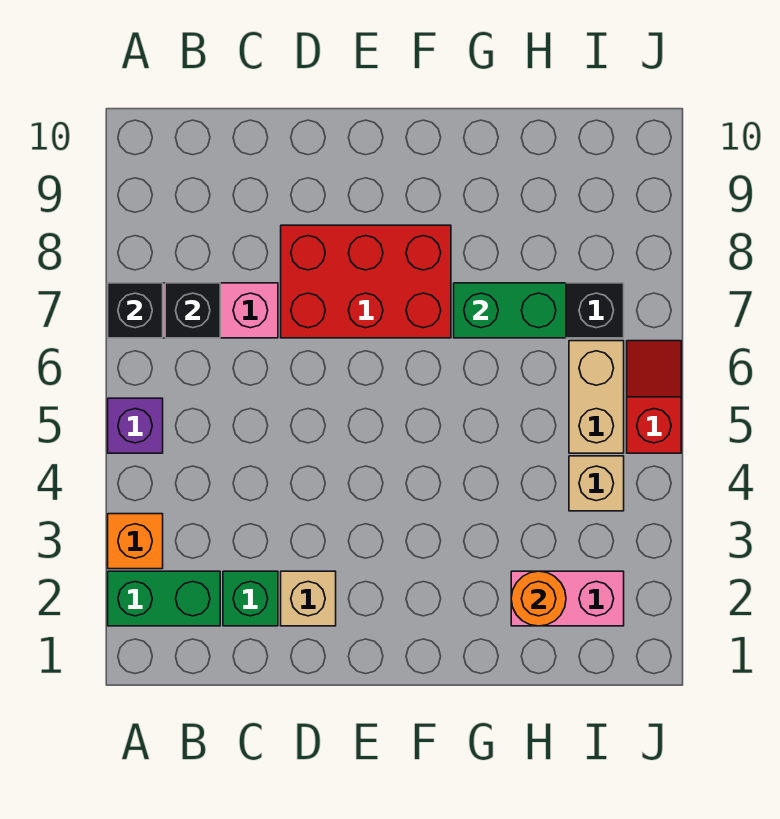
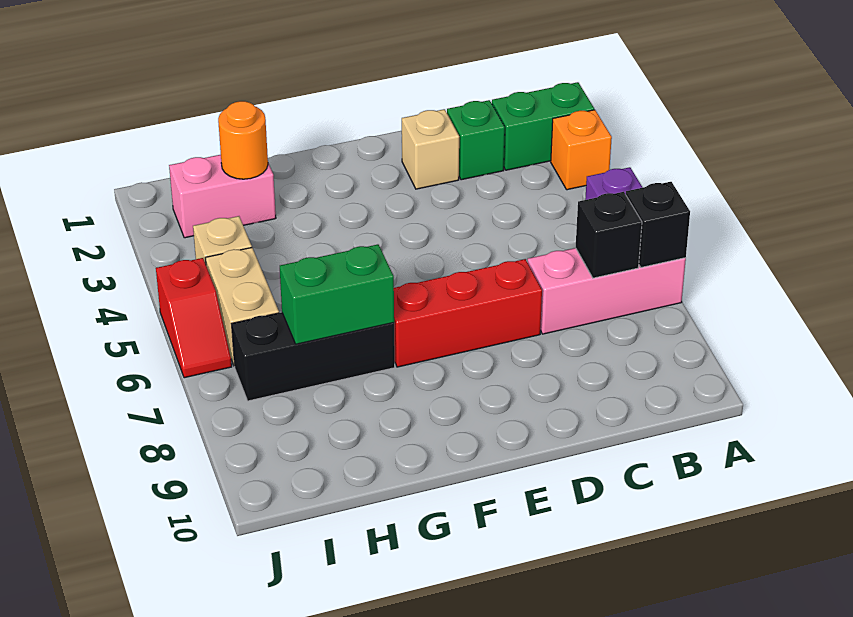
red brick D7:F8 level 1 -> red brick D7:F7 level 1

